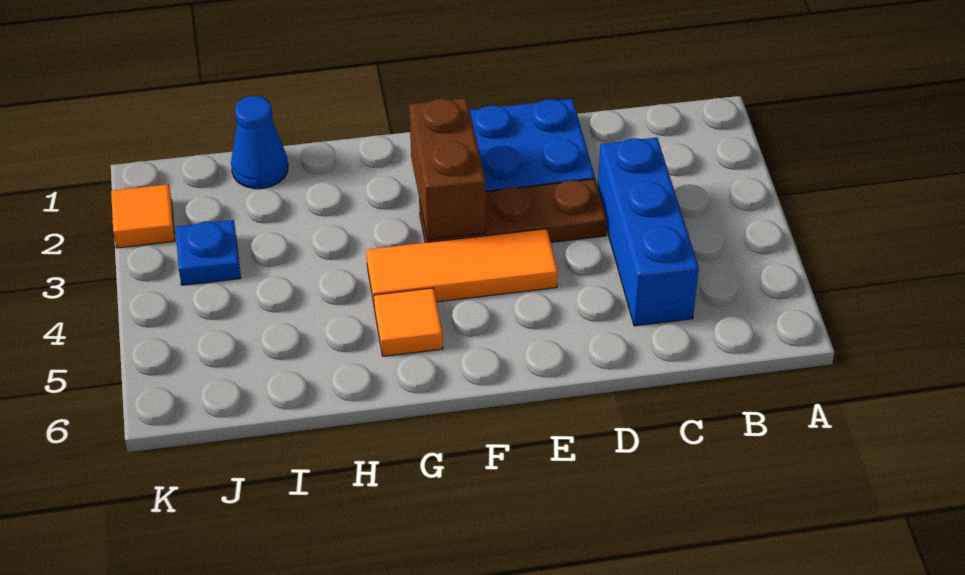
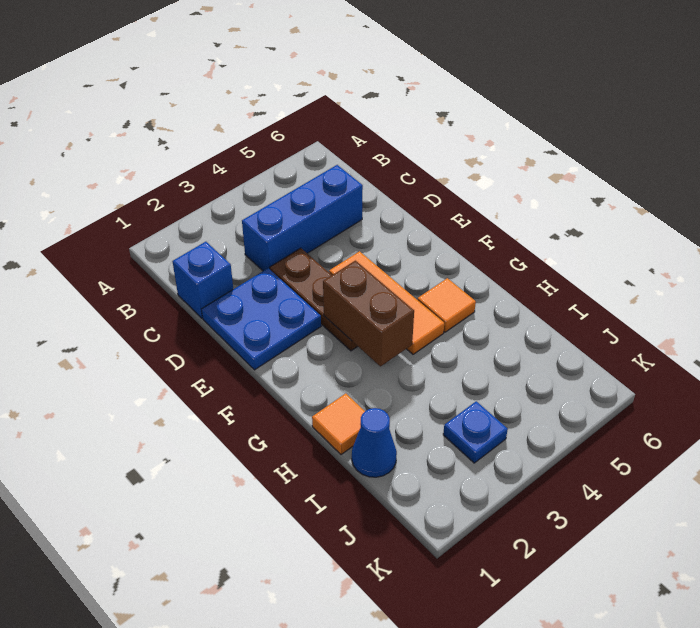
none -> blue brick C1 level 1
brown brick F2:F3 level 2 -> brown brick F3:G3 level 2
orange tile K2 level 1 -> orange tile H1 level 1

